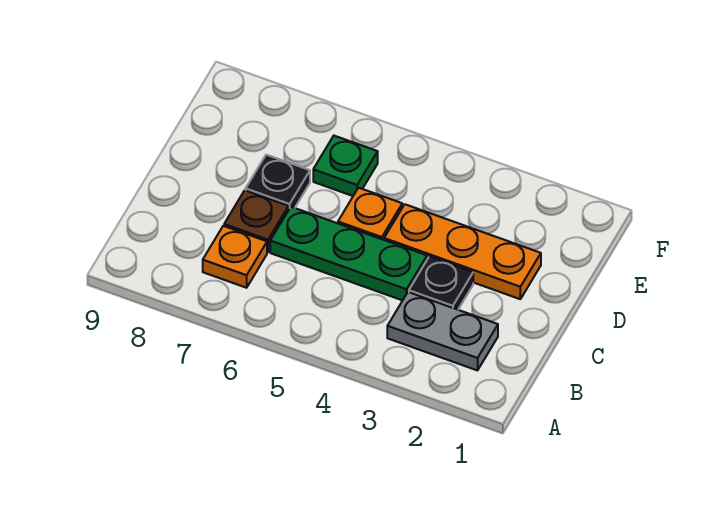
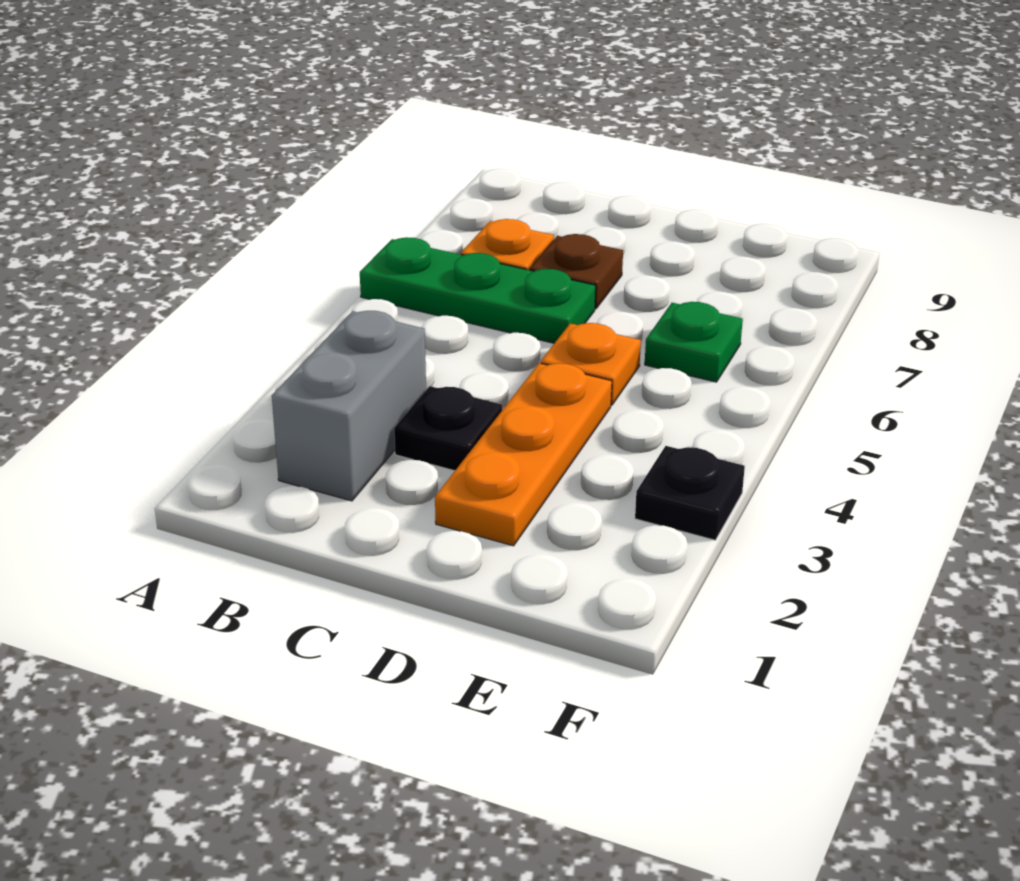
grey plate B2:B3 level 1 -> grey brick B2:B3 level 1
green plate C4:C6 level 1 -> green plate A6:C6 level 1
black plate D7 level 1 -> black plate F3 level 1

